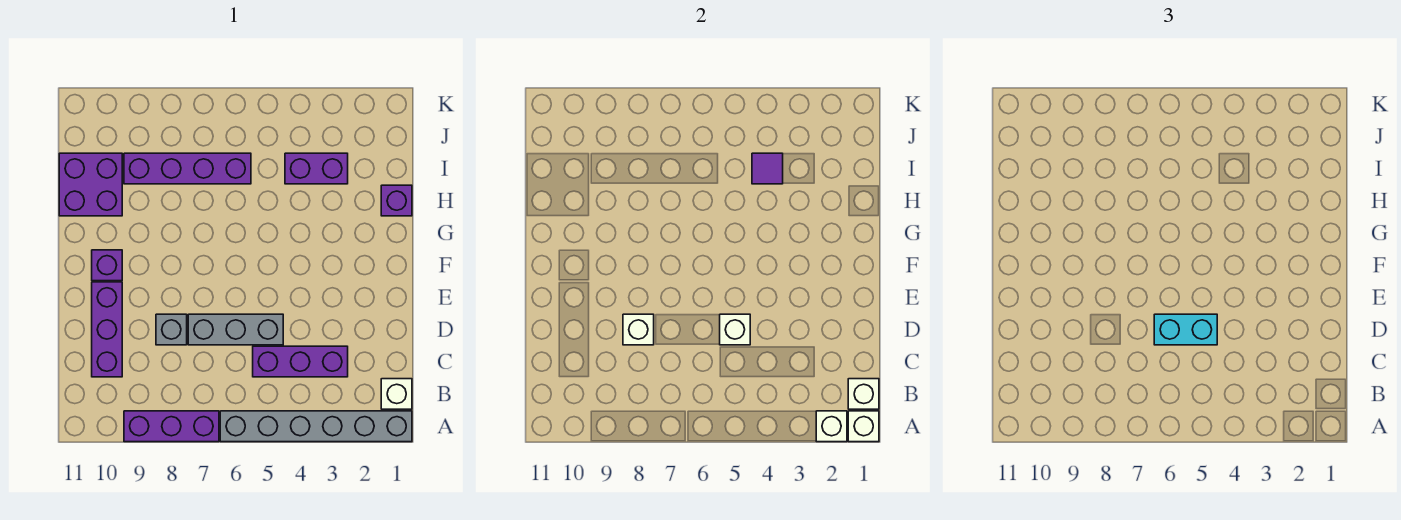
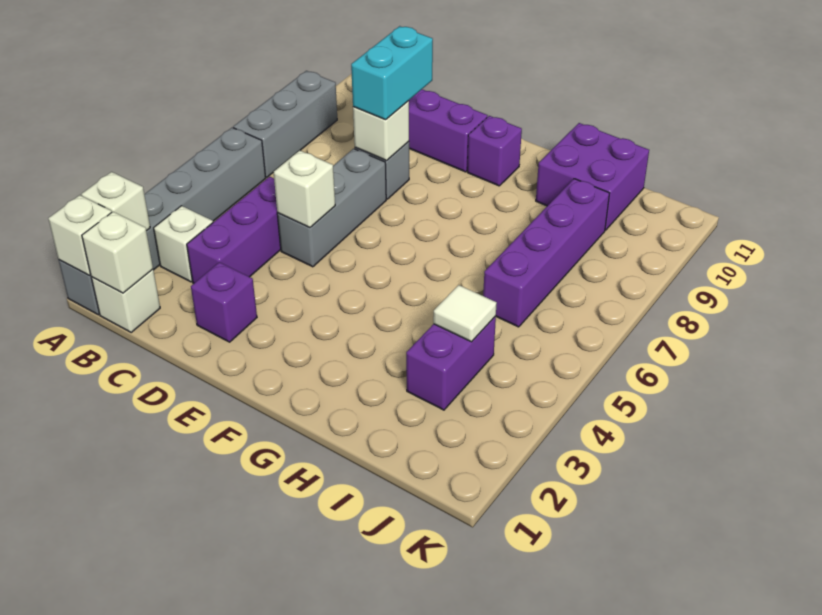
purple brick A7:A9 level 1 -> grey brick A7:A9 level 1
none -> white brick B3 level 1
cyan brick D5:D6 level 3 -> cyan brick D8:D9 level 3
purple brick H1 level 1 -> purple brick D2 level 1
purple tile I4 level 2 -> white tile I4 level 2

